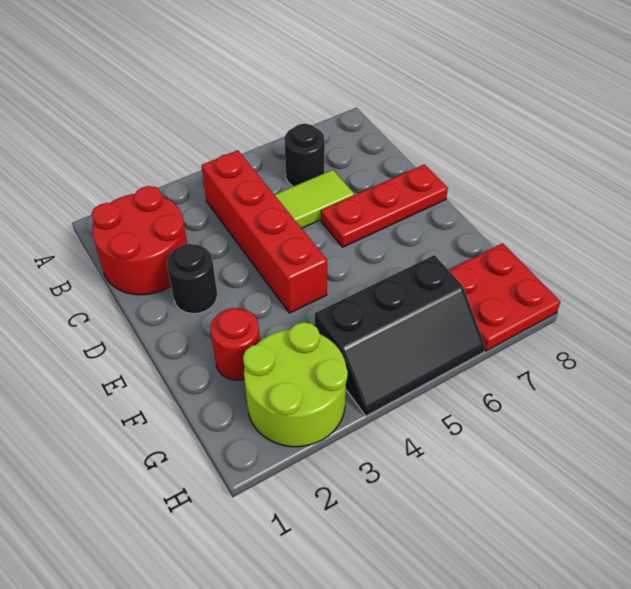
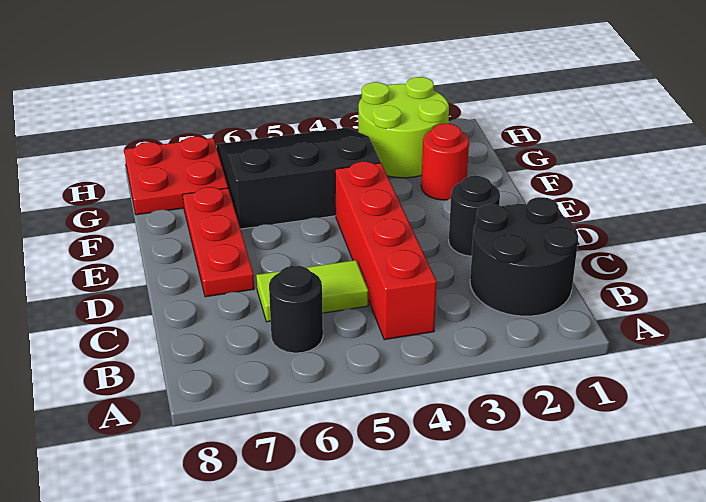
red round brick B1:C2 level 1 -> black round brick B1:C2 level 1
red plate D6:D8 level 1 -> red plate D7:F7 level 1
black slope G4:H6 level 1 top G -> black slope F4:H6 level 1 top F

